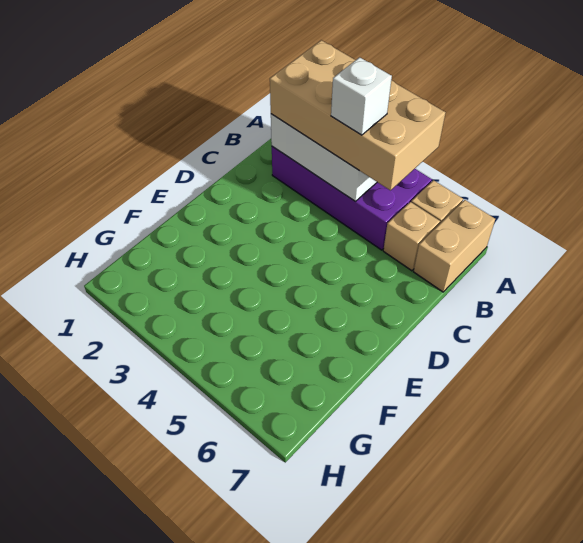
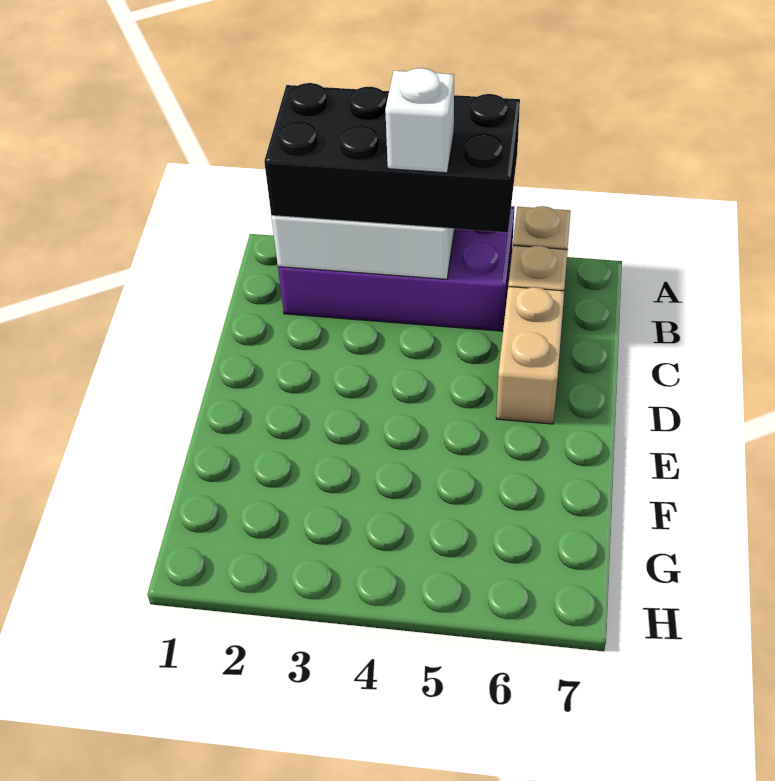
tan brick A2:B5 level 3 -> black brick A2:B5 level 3
tan brick A7:B7 level 1 -> tan brick C6:D6 level 1

